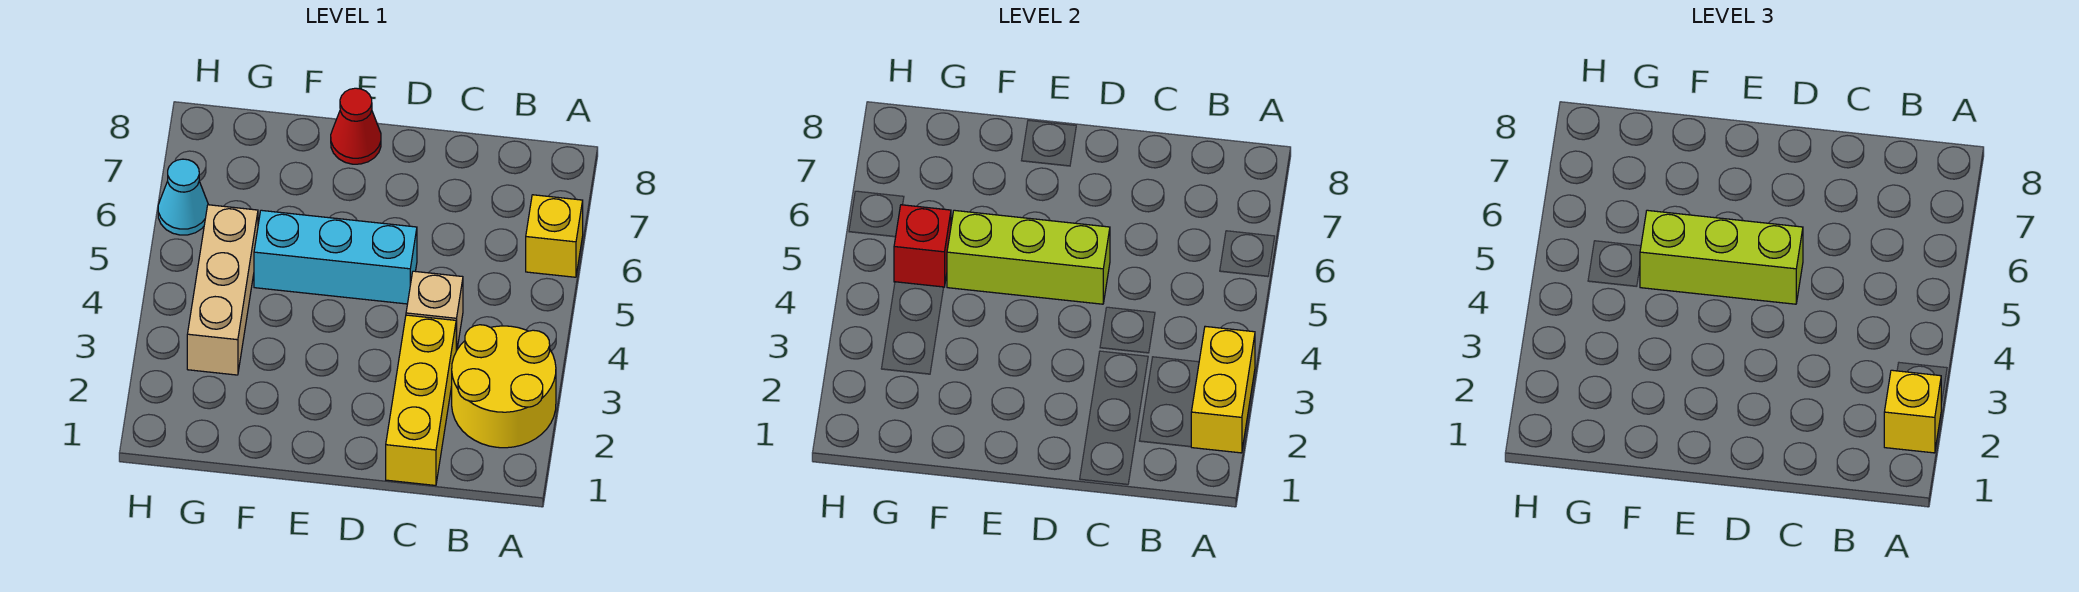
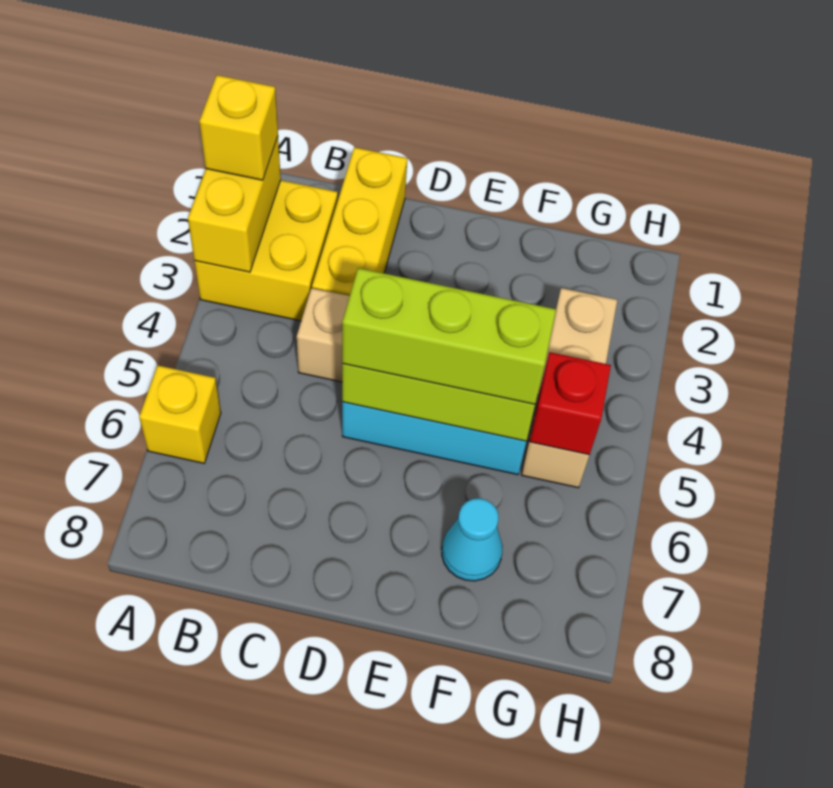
yellow round brick A2:B3 level 1 -> yellow brick A2:B3 level 1
red cone E8 level 1 -> none
cyan cone H6 level 1 -> cyan cone F7 level 1

